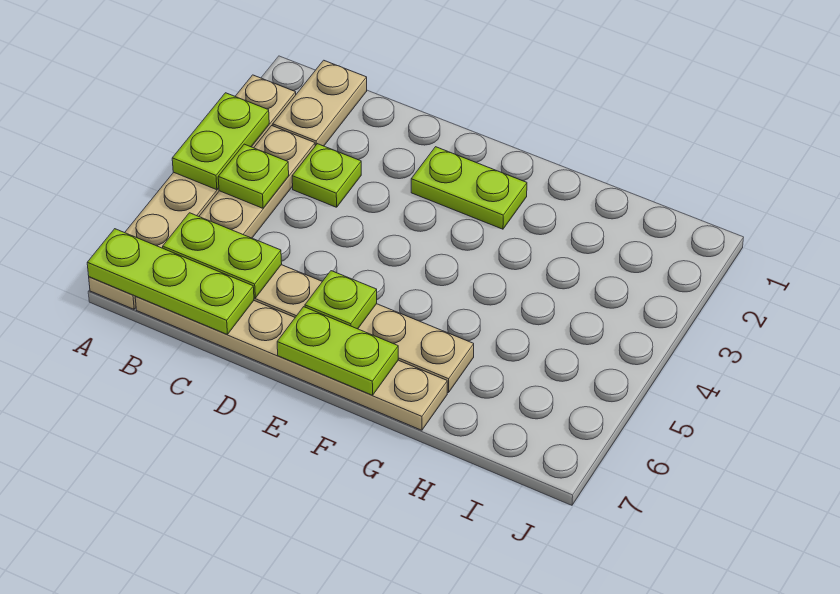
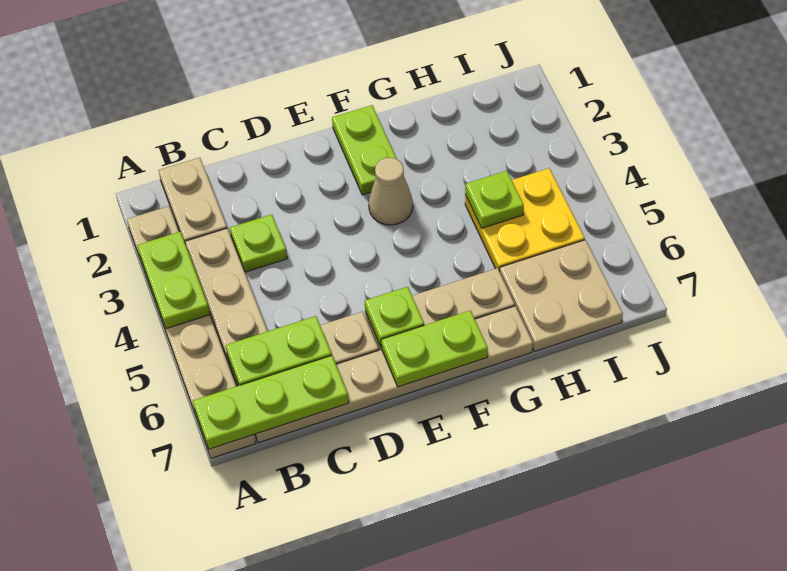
lime plate B4 level 2 -> lime plate H4 level 2
lime plate E2:F2 level 1 -> lime plate F1:F2 level 1
none -> tan cone F3 level 1
none -> yellow plate H4:I5 level 1
none -> tan plate H6:I7 level 1

